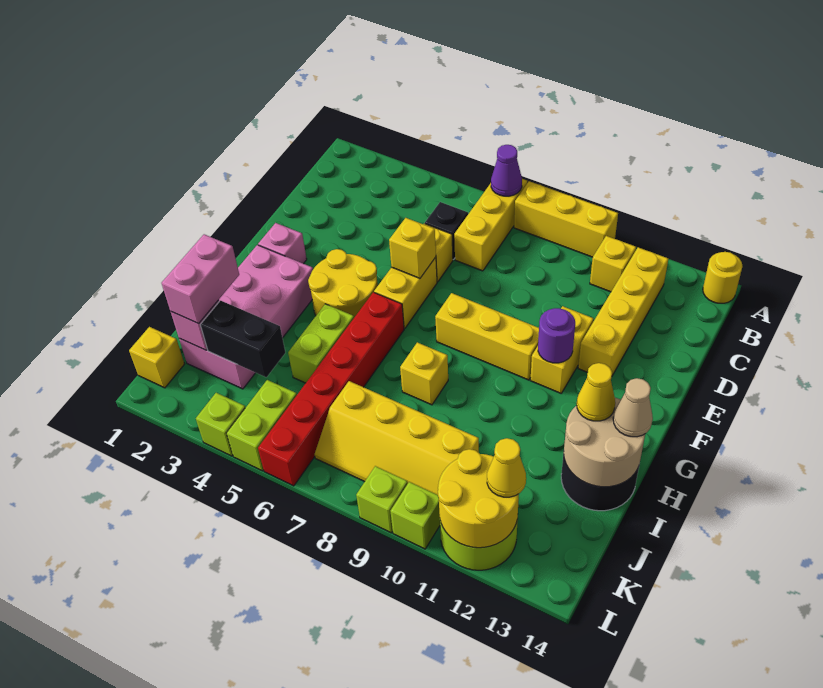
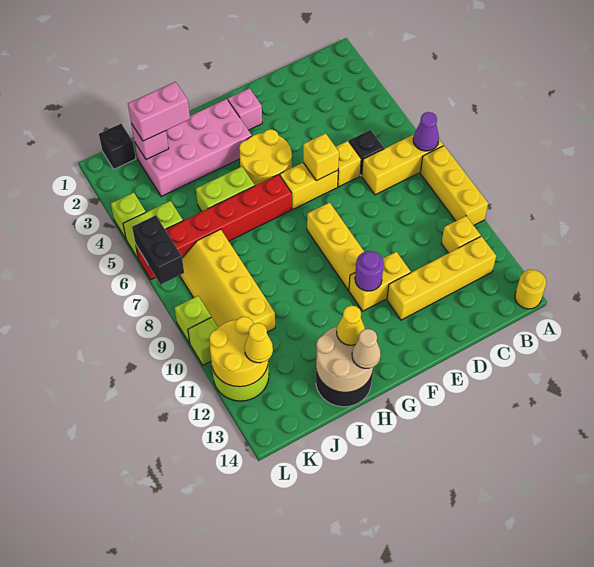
yellow brick H8 level 1 -> none
black brick J3:J4 level 2 -> black brick L6:L7 level 2
yellow brick K1 level 1 -> black brick K1 level 1

